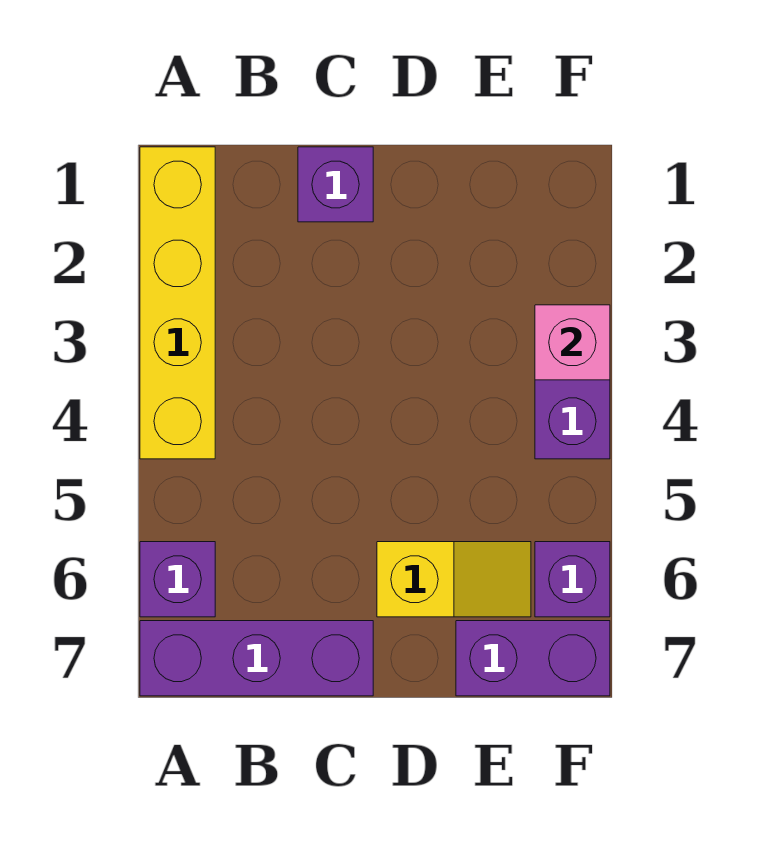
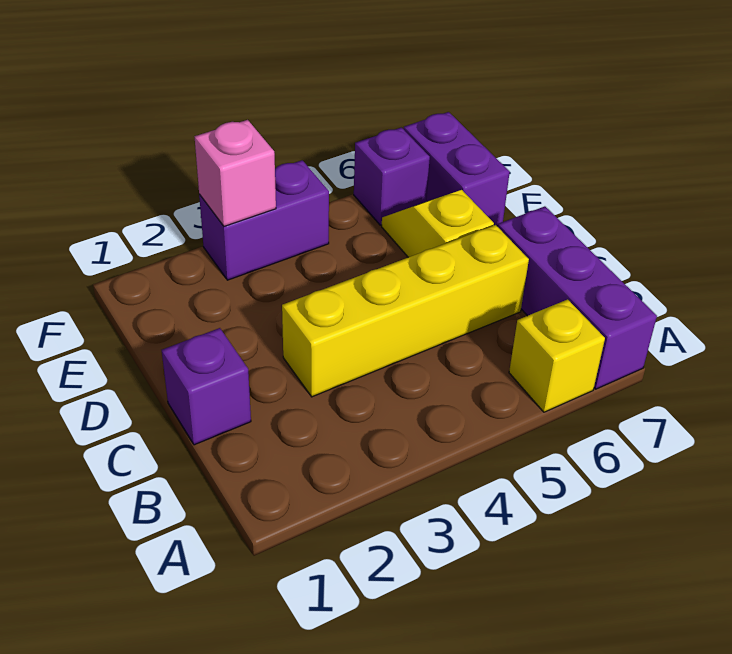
yellow brick A1:A4 level 1 -> yellow brick C3:C6 level 1
purple brick A6 level 1 -> yellow brick A6 level 1

